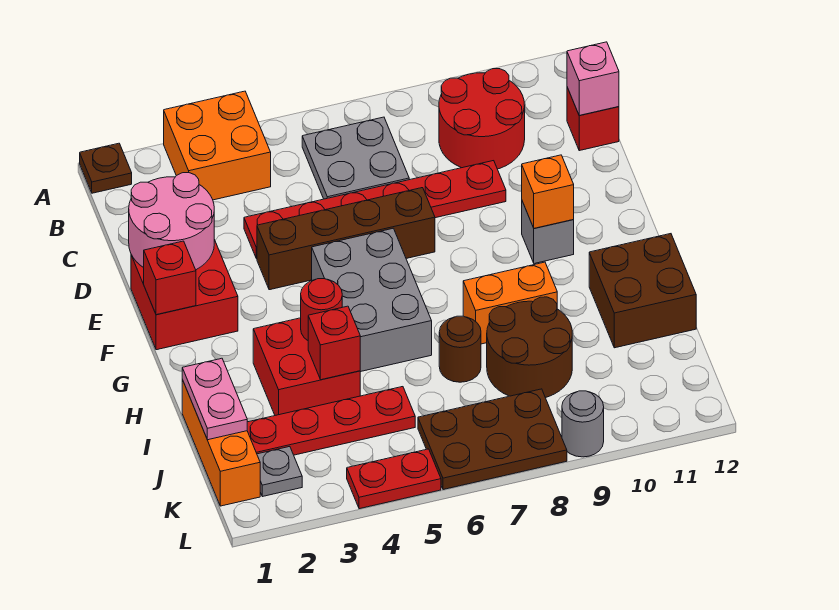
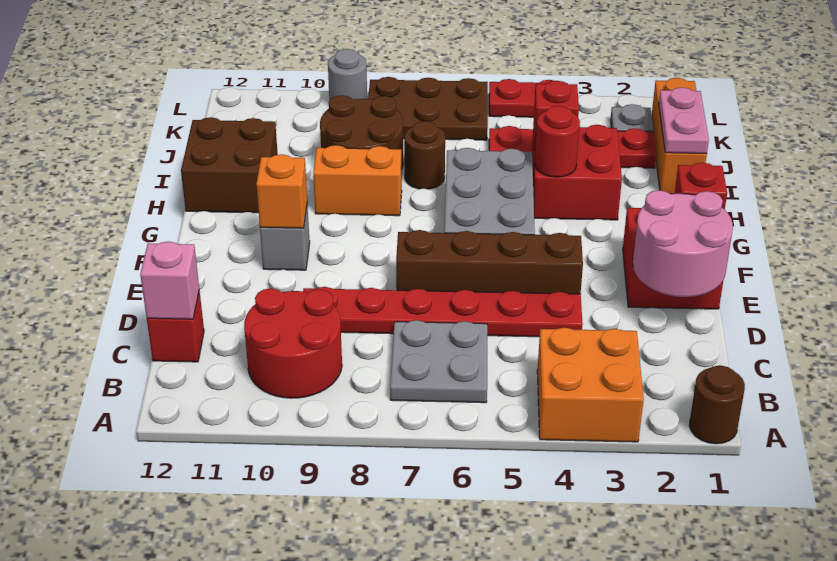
brown plate A1 level 1 -> brown round brick A1 level 1

